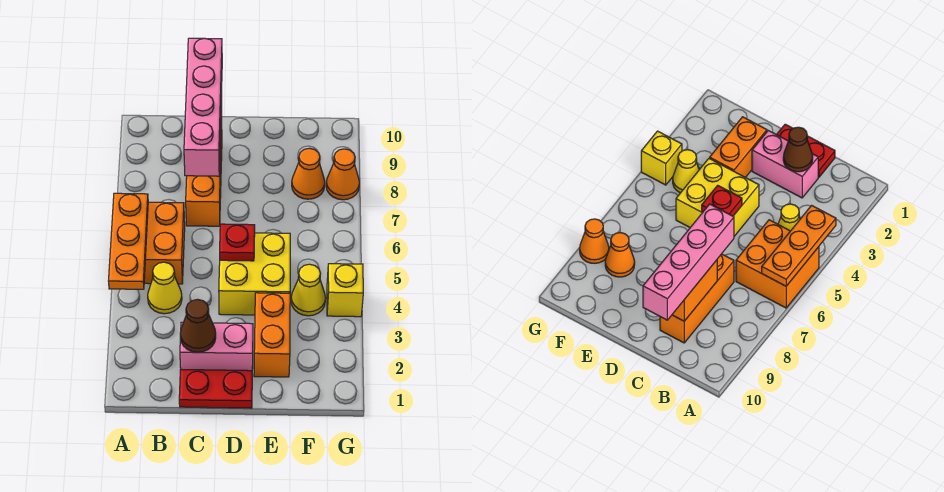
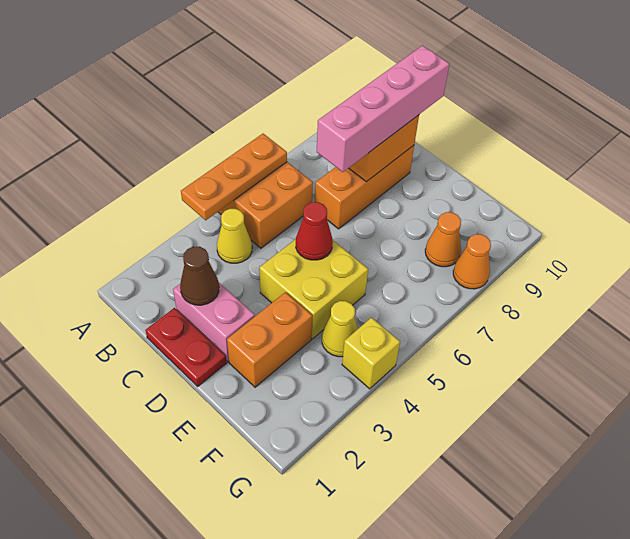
red plate D5 level 2 -> red cone D5 level 2

